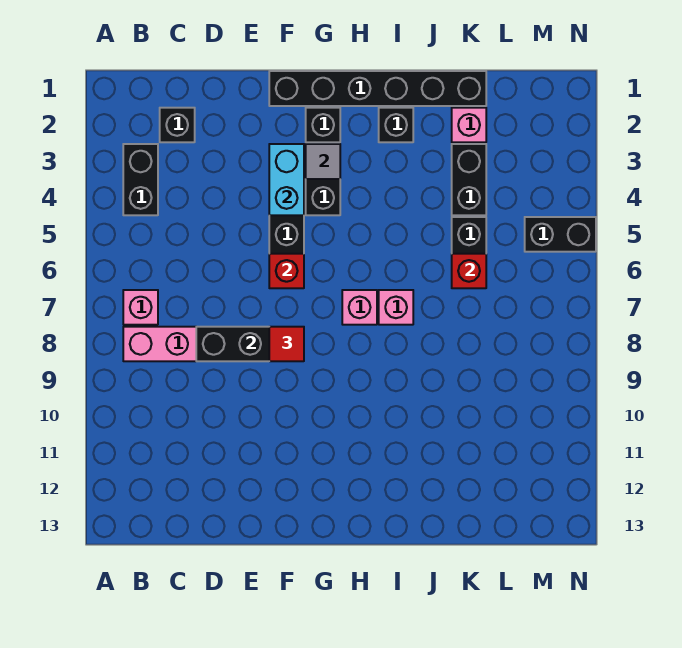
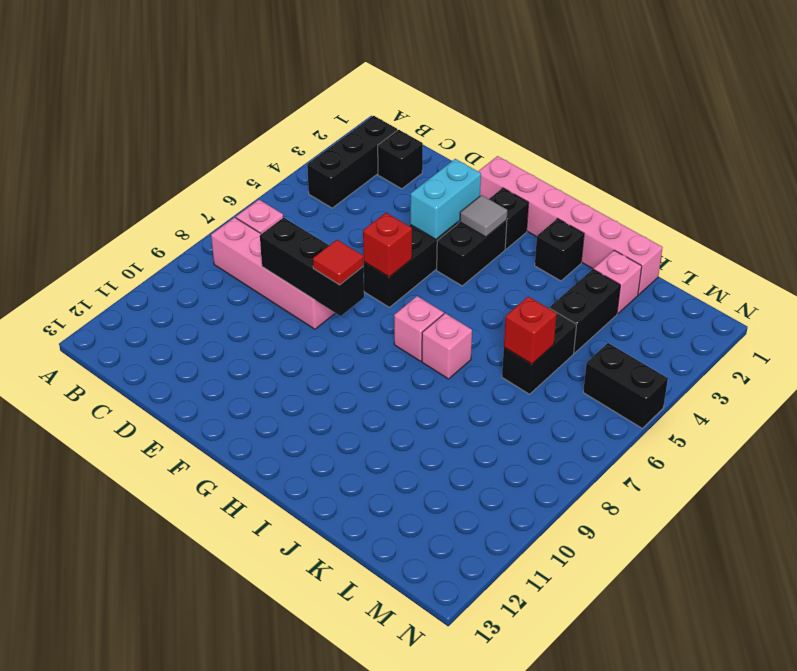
black brick B3:B4 level 1 -> black brick B2:B4 level 1
black brick F1:K1 level 1 -> pink brick F1:K1 level 1

